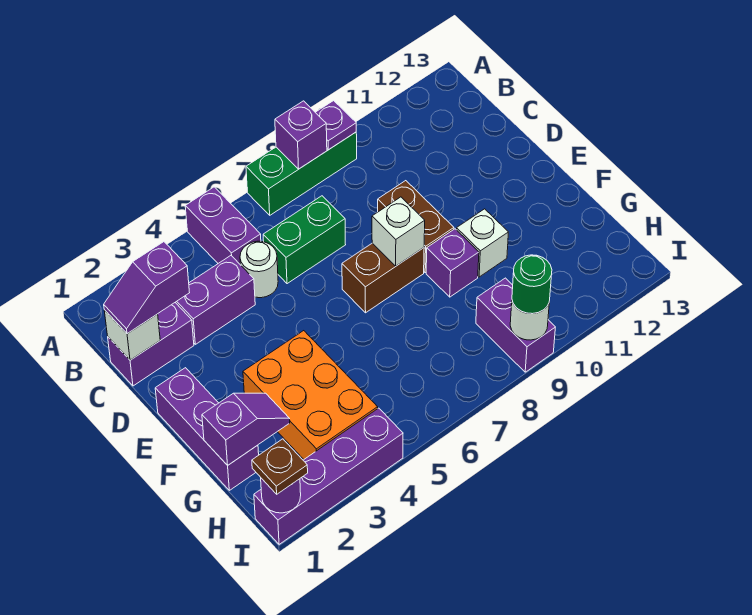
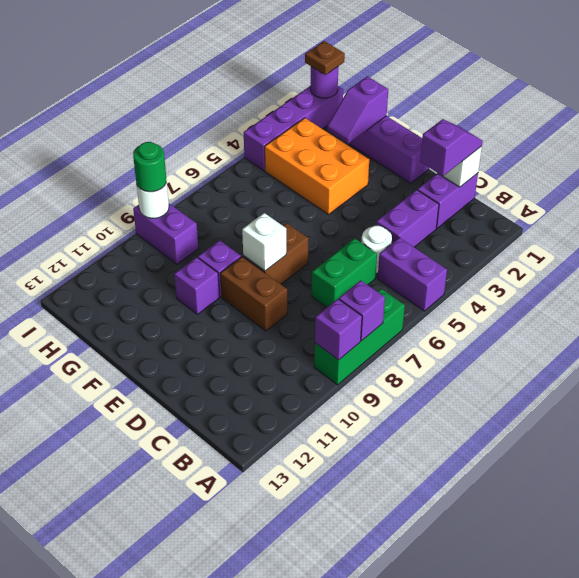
purple plate A9 level 2 -> purple brick A9 level 2
white brick F10 level 1 -> purple brick F10 level 1

